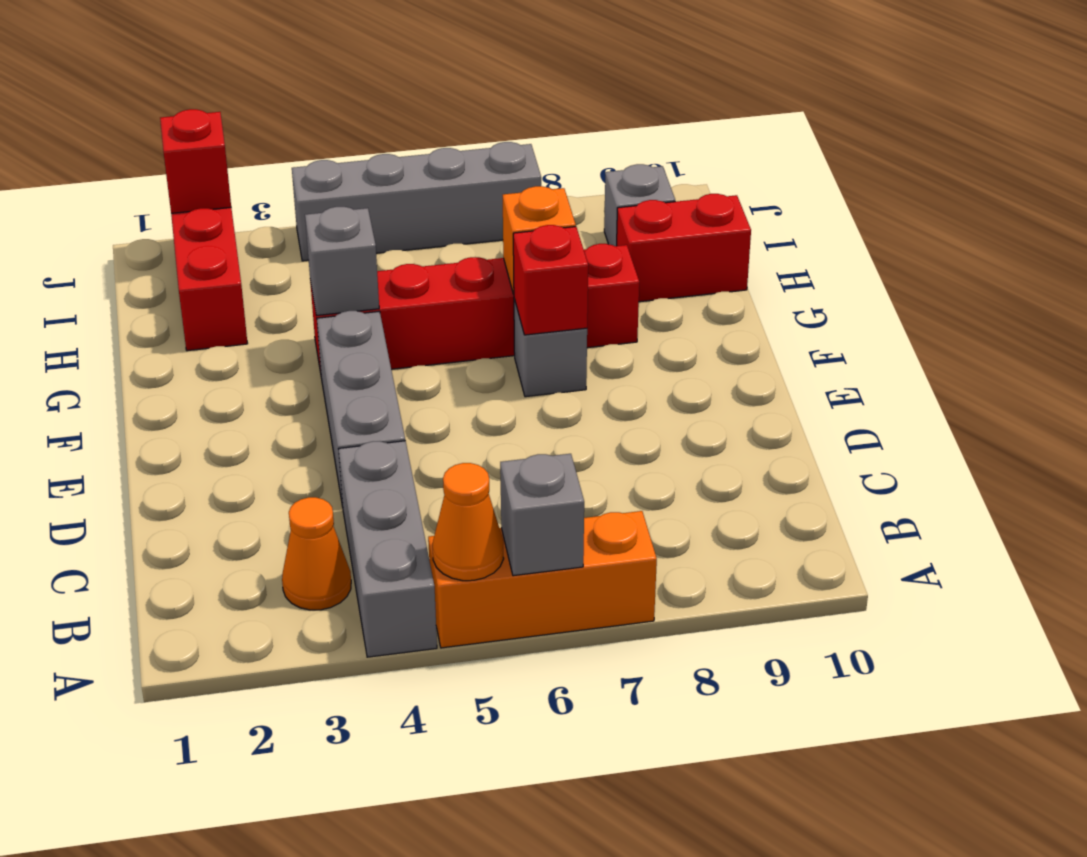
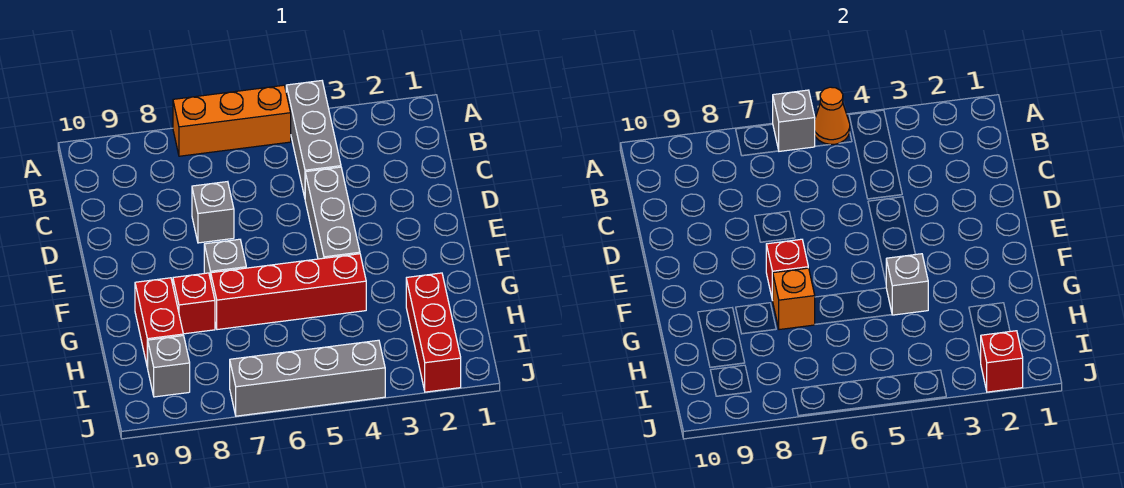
orange cone B3 level 1 -> none
none -> grey brick D7 level 1
red brick H9:H10 level 1 -> red brick G9:H9 level 1

